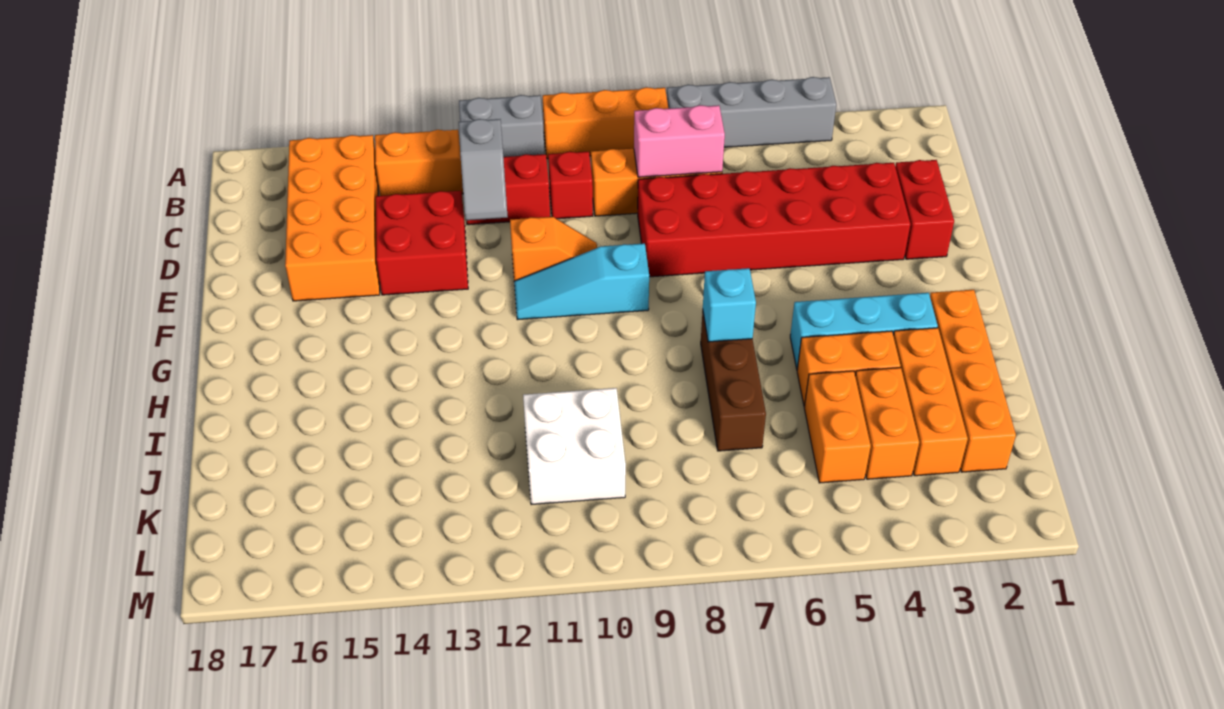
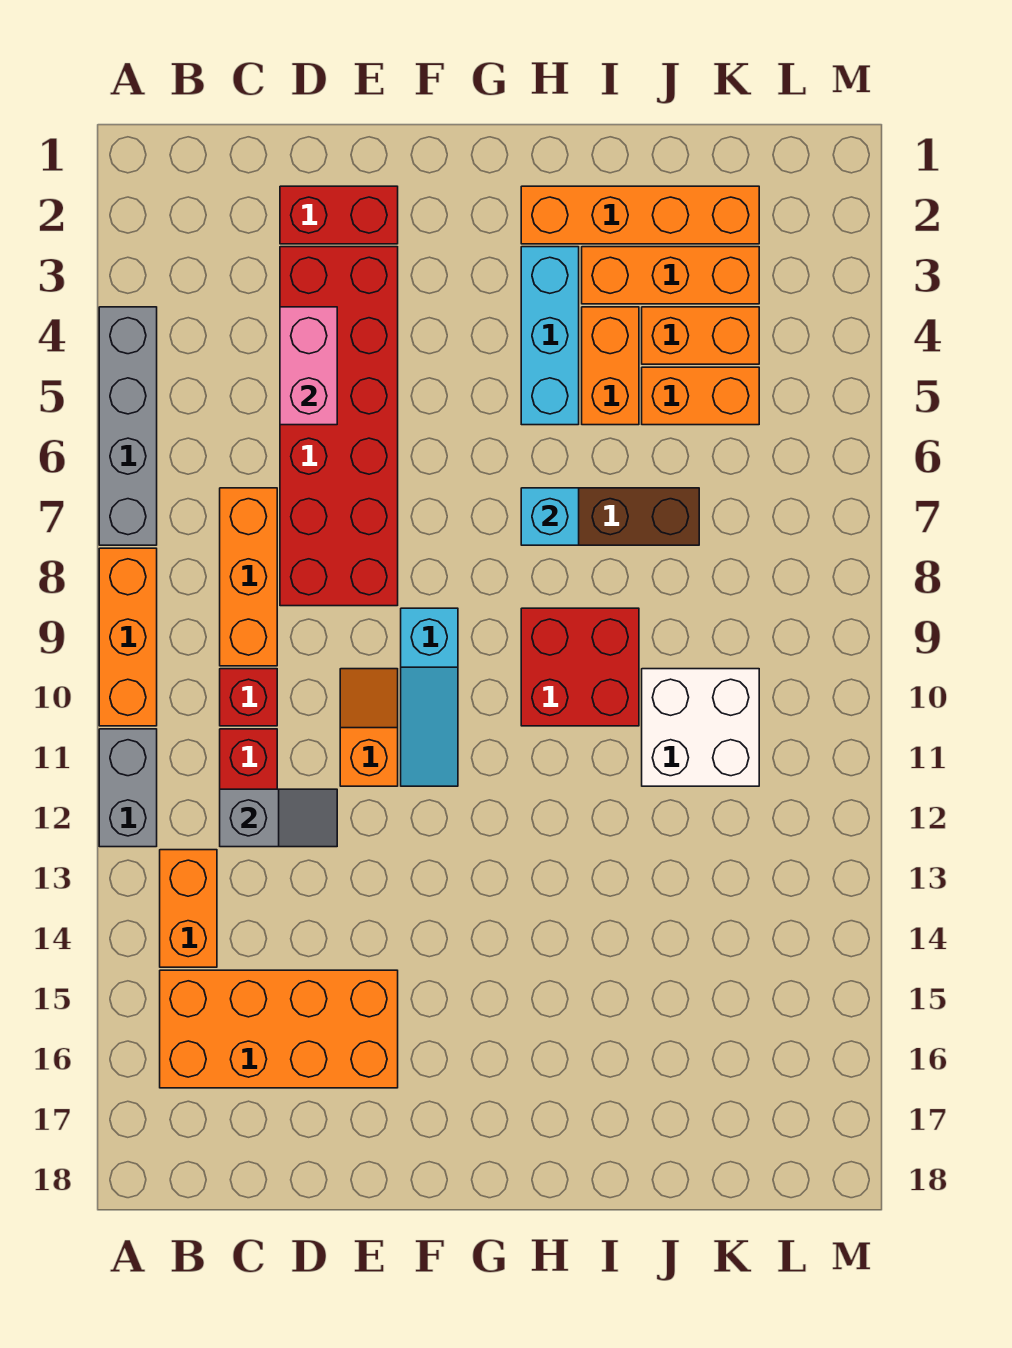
pink brick C7:C8 level 2 -> pink brick D4:D5 level 2
red brick D13:E14 level 1 -> red brick H9:I10 level 1

